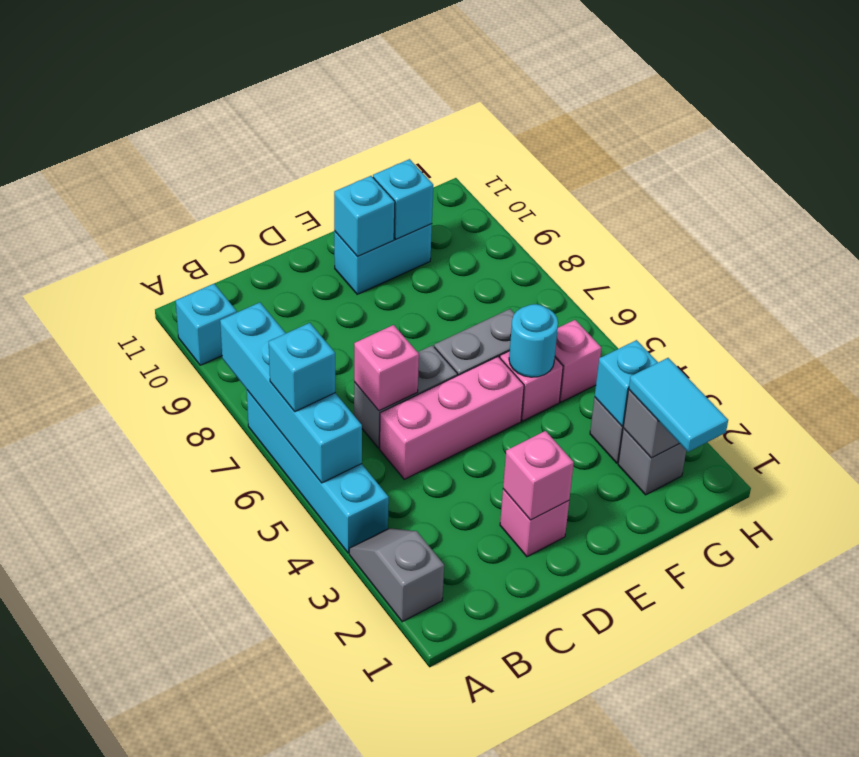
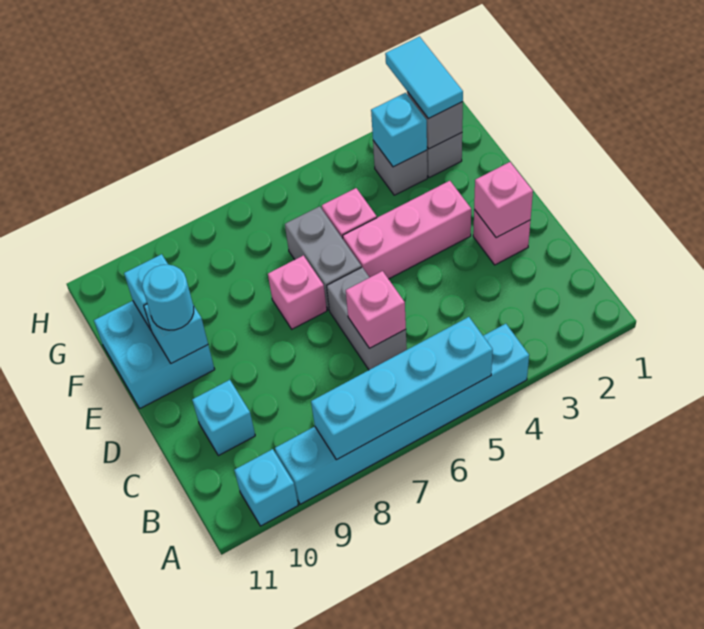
grey slope A2:A3 level 1 top 2 -> none
cyan brick A4:A7 level 1 -> cyan brick A4:A9 level 1
cyan brick A6 level 3 -> cyan brick C10 level 1
pink brick C5:E5 level 1 -> pink brick E3:E5 level 1
cyan brick E10:F10 level 1 -> cyan brick E10:F11 level 1
cyan round brick F5 level 2 -> cyan round brick E10 level 3
cyan tile G1:G2 level 3 -> cyan tile G2:H2 level 3
pink brick G5 level 1 -> pink brick E7 level 1

